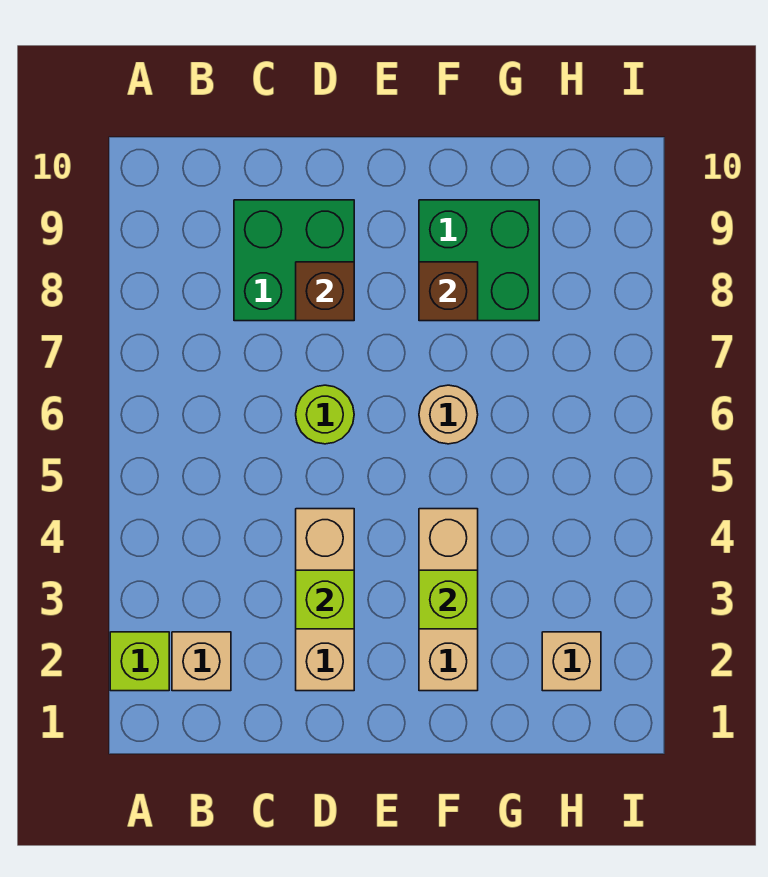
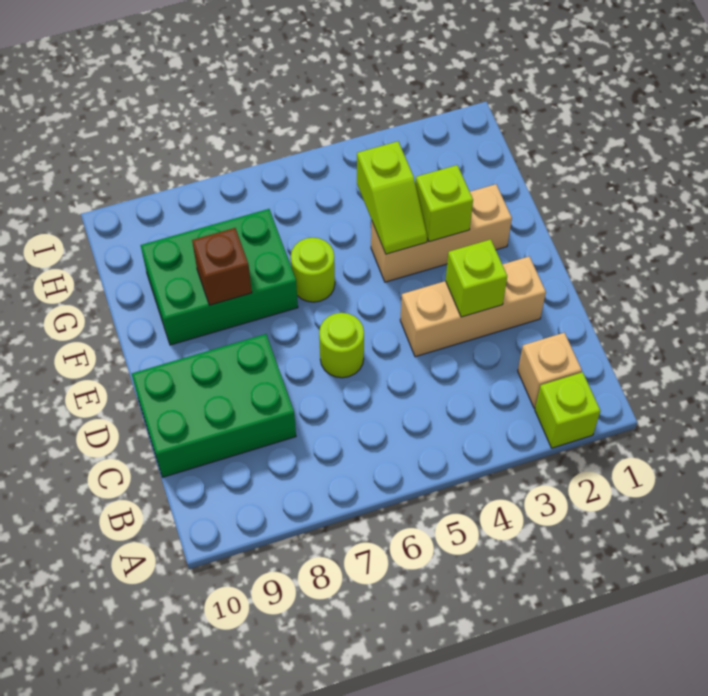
green brick C8:D9 level 1 -> green brick C8:D10 level 1
brown brick D8 level 2 -> none
none -> lime slope F4:G4 level 2 top G
tan round brick F6 level 1 -> lime round brick F6 level 1
green brick F8:G9 level 1 -> green brick F7:G9 level 1
tan brick H2 level 1 -> none

